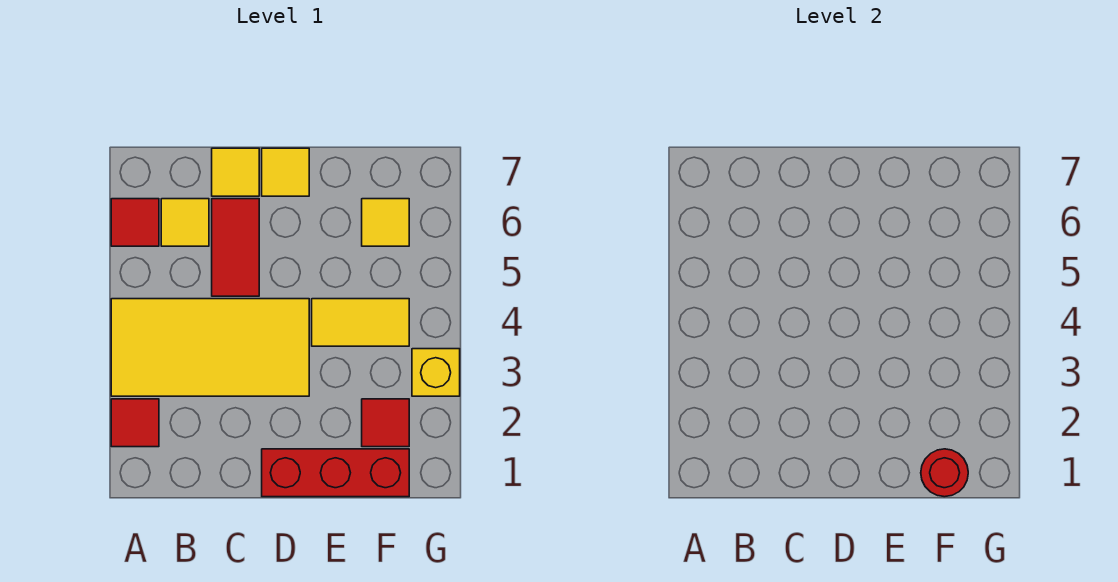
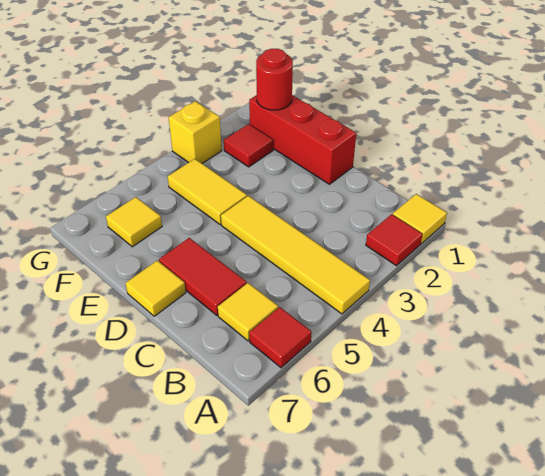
yellow tile A3:D4 level 1 -> yellow tile A4:D4 level 1
red tile C5:C6 level 1 -> red tile C6:D6 level 1
yellow tile C7 level 1 -> yellow tile A1 level 1

